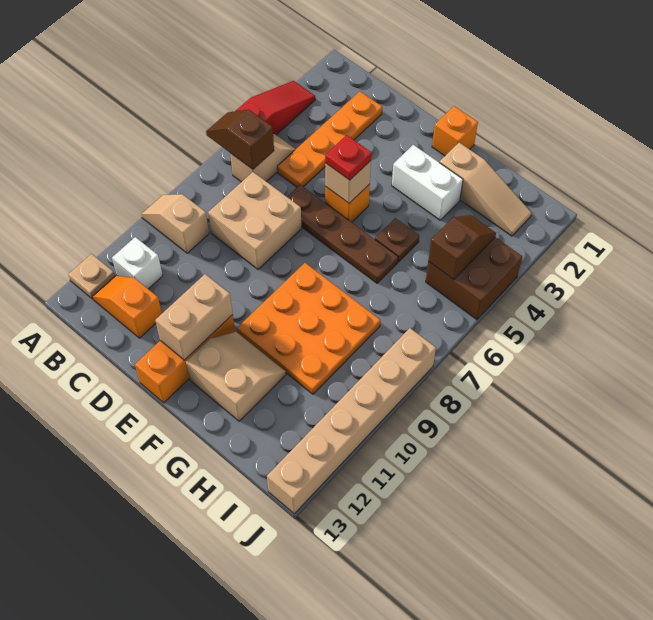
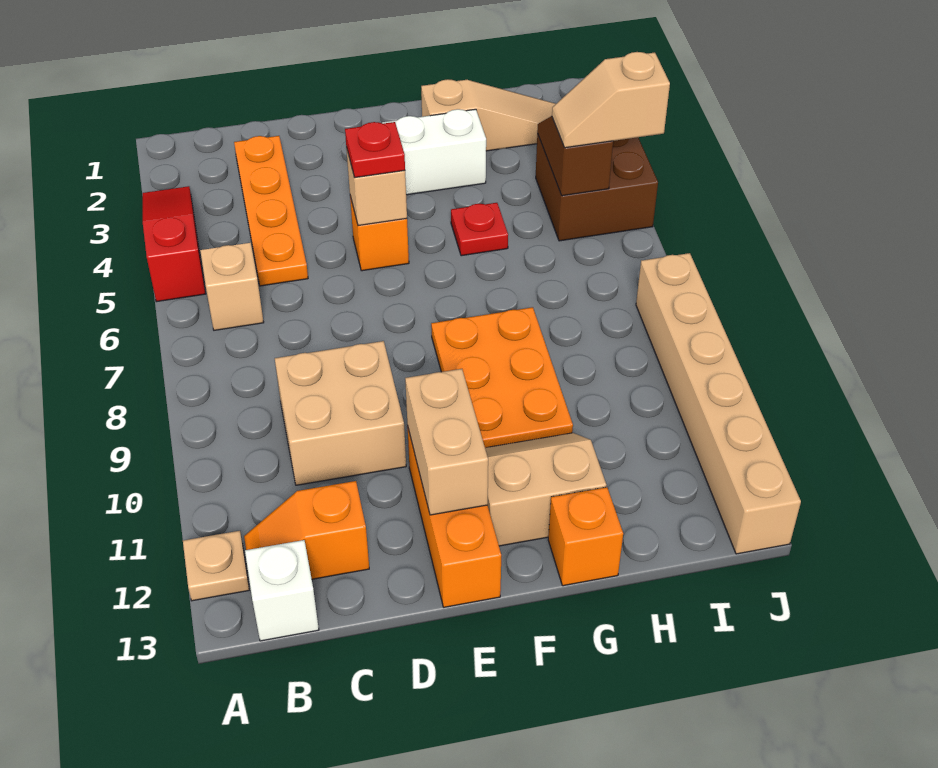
brown slope A6:B6 level 2 top B -> none
tan slope A9:B9 level 1 top B -> tan slope I5:J5 level 3 top J
white brick B11 level 1 -> white brick B13 level 1
tan brick C7:D8 level 1 -> tan brick C9:D10 level 1
brown plate D6:G6 level 1 -> none
orange brick F1 level 1 -> orange brick G13 level 1
orange plate F8:H10 level 1 -> orange plate F8:G10 level 1
brown plate G5 level 1 -> red plate G5 level 1

